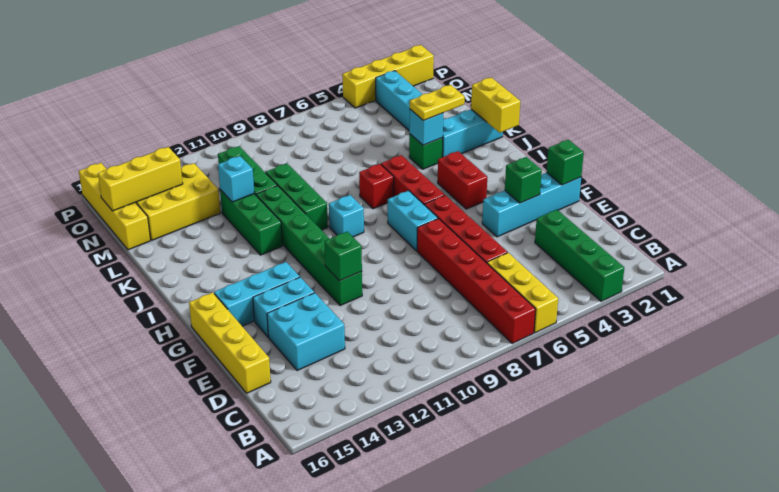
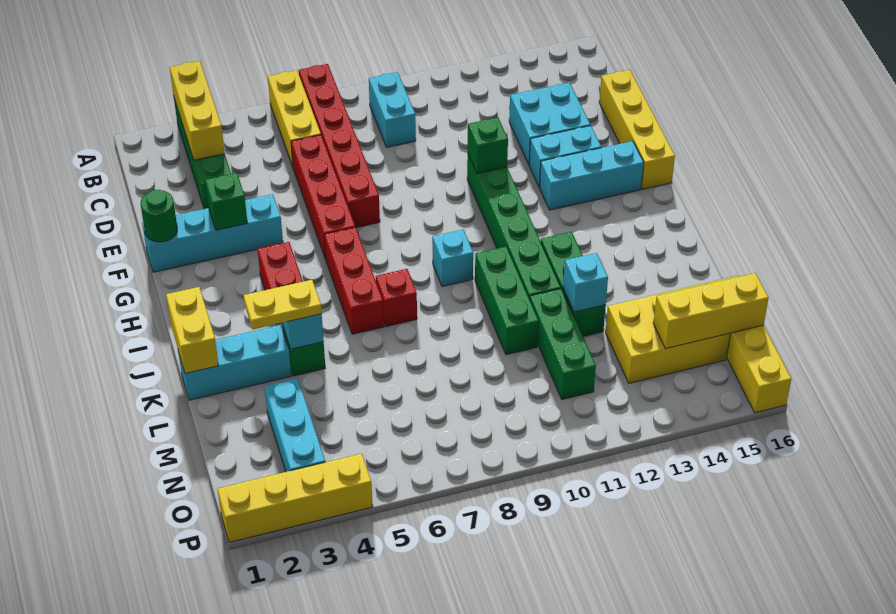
none -> yellow brick A3:C3 level 2
green brick F1 level 2 -> green round brick F1 level 2
cyan brick G7:H7 level 1 -> cyan brick B9:C9 level 1

